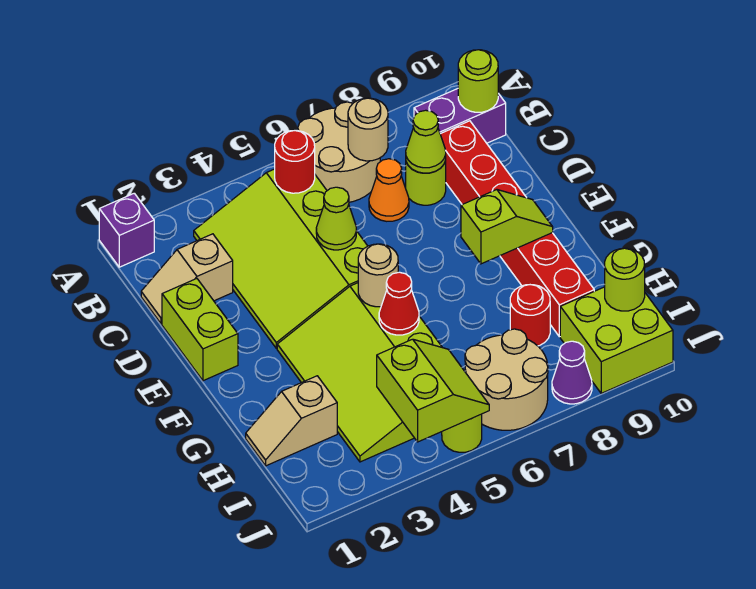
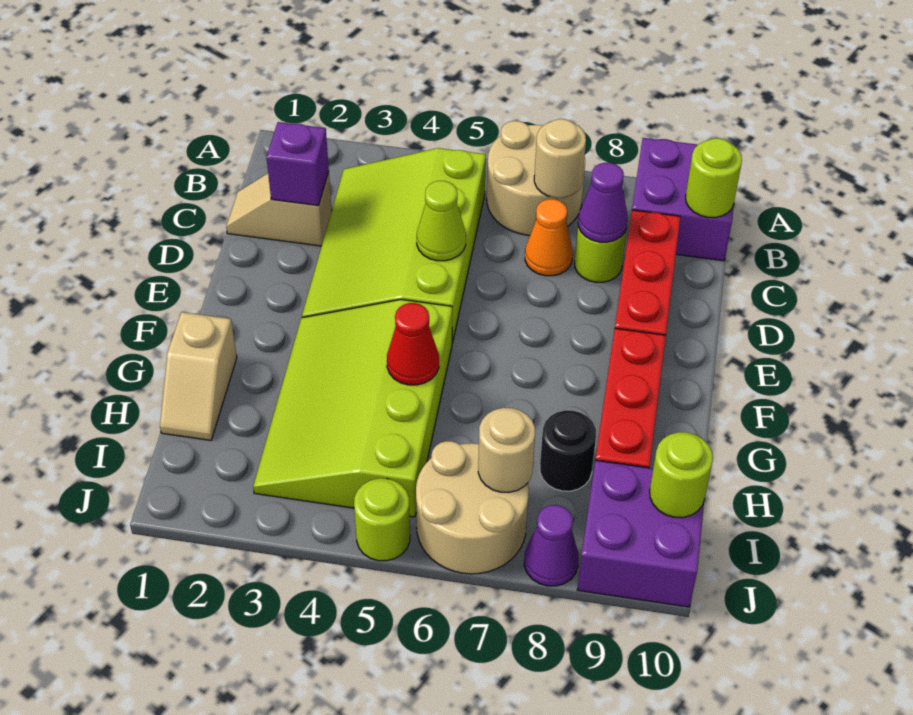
purple brick A1 level 1 -> purple brick C2 level 2
red round brick B5 level 2 -> none
purple brick B9:B10 level 1 -> purple brick A9:B10 level 1
lime cone C8 level 2 -> purple cone C8 level 2
lime brick D1:E1 level 1 -> none
tan round brick F5 level 2 -> tan round brick I7 level 2
lime slope F8:F9 level 2 top 8 -> none
tan slope H1:H2 level 1 top 2 -> tan slope G1:H1 level 1 top G
red round brick H8 level 1 -> black round brick H8 level 1
lime slope I4:J5 level 2 top 4 -> none
lime brick I9:J10 level 1 -> purple brick I9:J10 level 1

